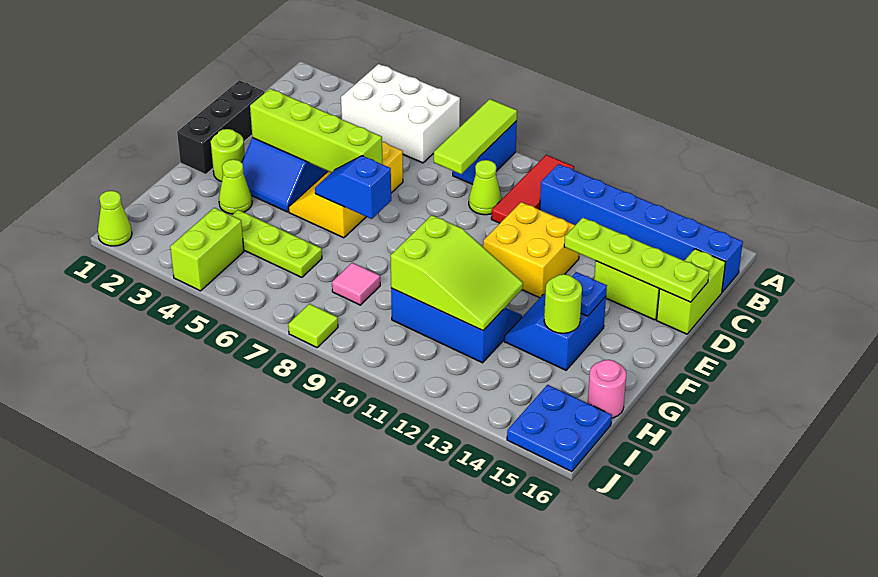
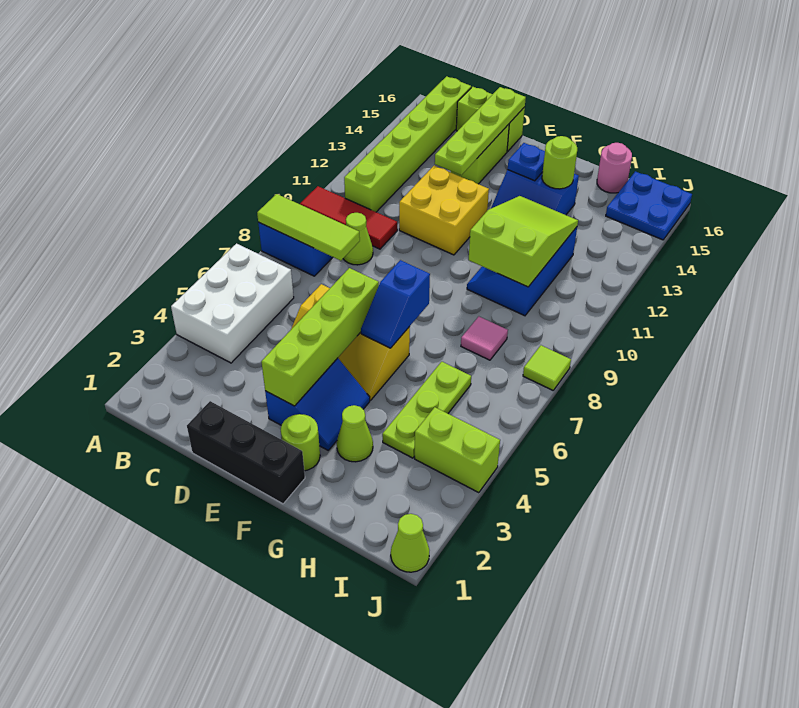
blue brick B11:B16 level 1 -> lime brick B11:B16 level 1

